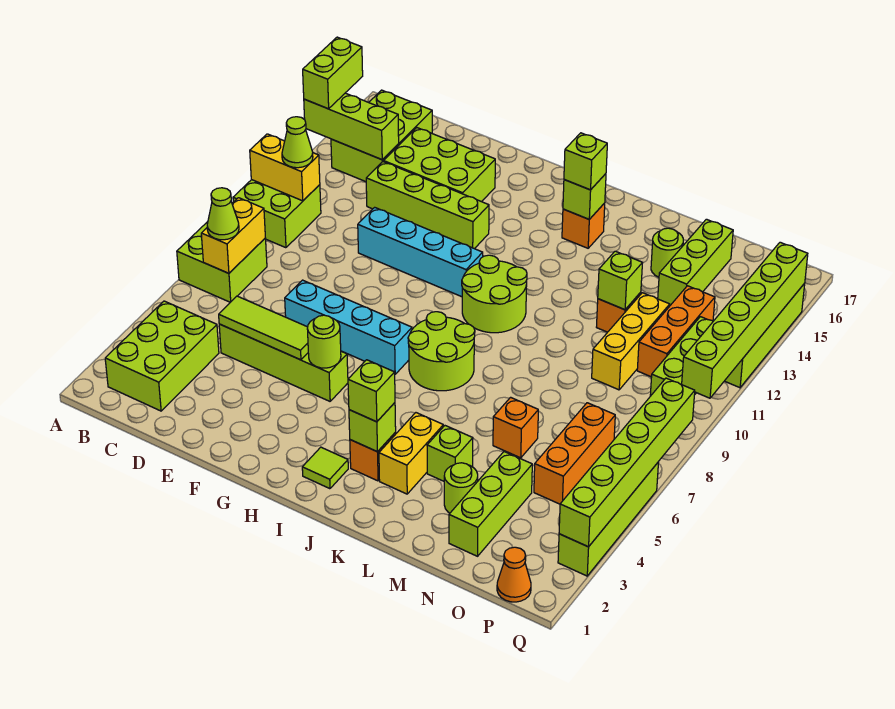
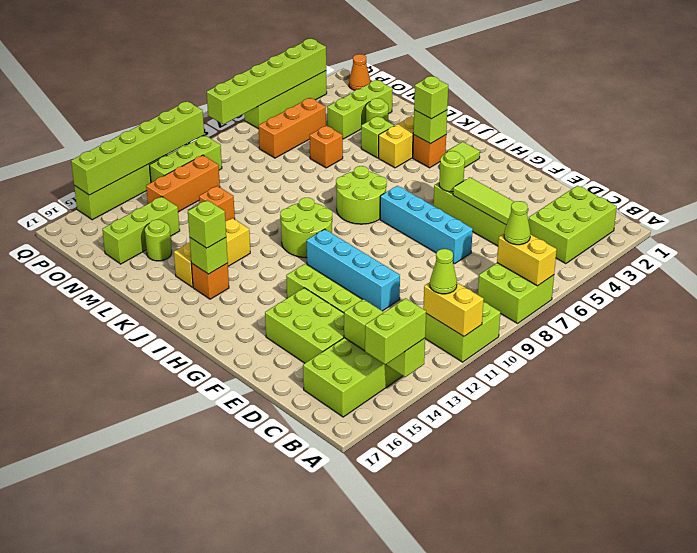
yellow brick B7:B8 level 2 -> yellow brick A7:B7 level 2
lime brick M12 level 2 -> none
yellow brick N10:N12 level 1 -> yellow brick K13:K15 level 1

